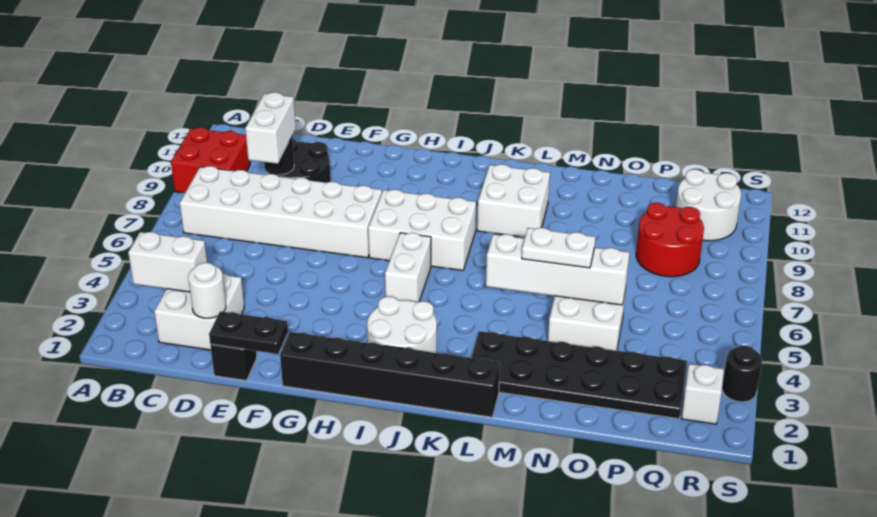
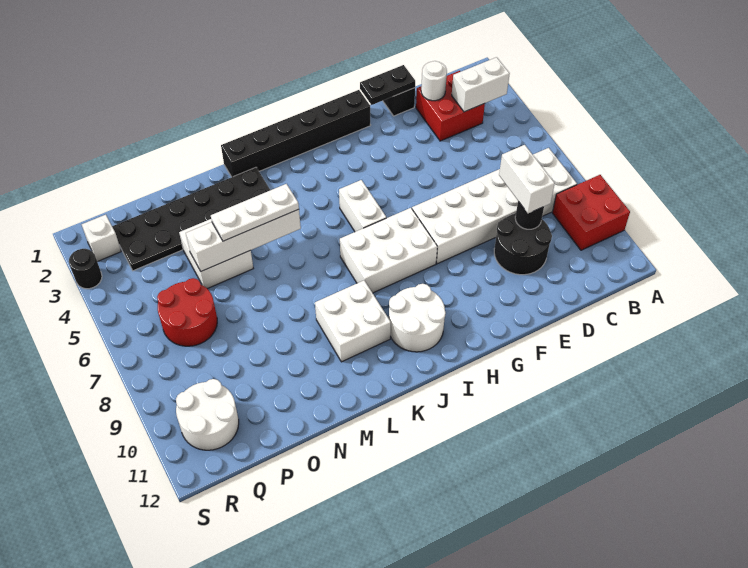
white brick C2:D3 level 1 -> red brick C2:D3 level 1
white round brick I2:J3 level 1 -> white round brick I10:J11 level 1
white plate M5:N5 level 3 -> white plate L5:N5 level 3
red round brick P8:Q9 level 1 -> red round brick P6:Q7 level 1

